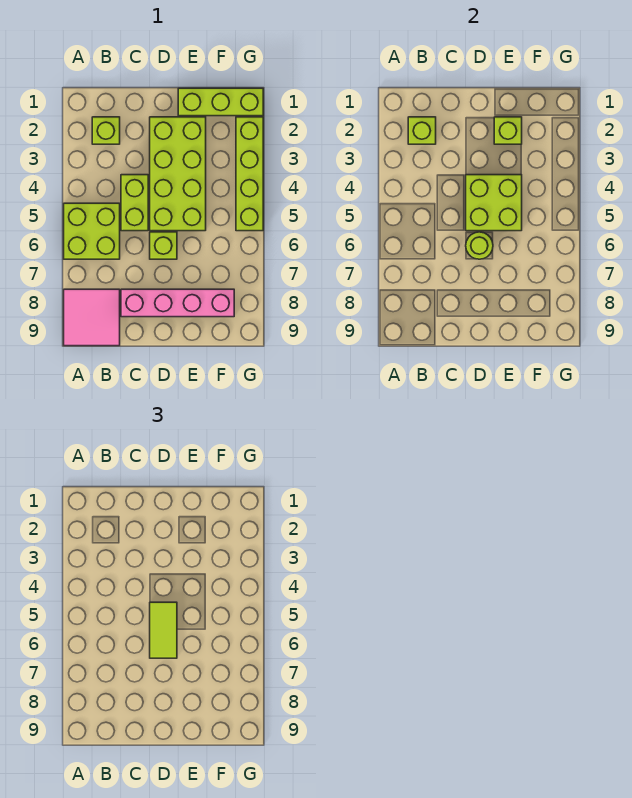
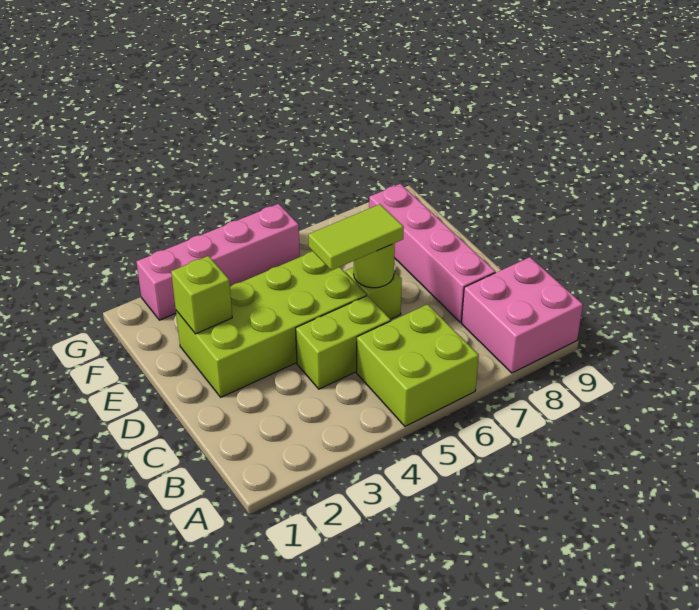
pink tile A8:B9 level 1 -> pink brick A8:B9 level 1
lime brick B2 level 1 -> none
lime brick B2 level 2 -> none
lime brick D4:E5 level 2 -> none
lime brick E1:G1 level 1 -> none
lime brick G2:G5 level 1 -> pink brick G2:G5 level 1

